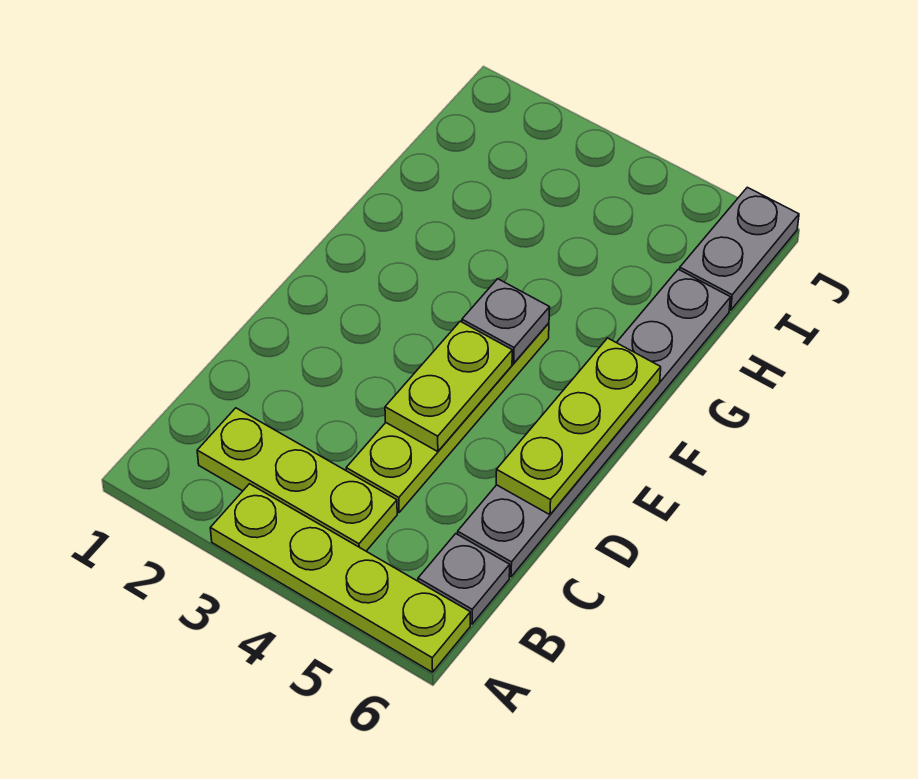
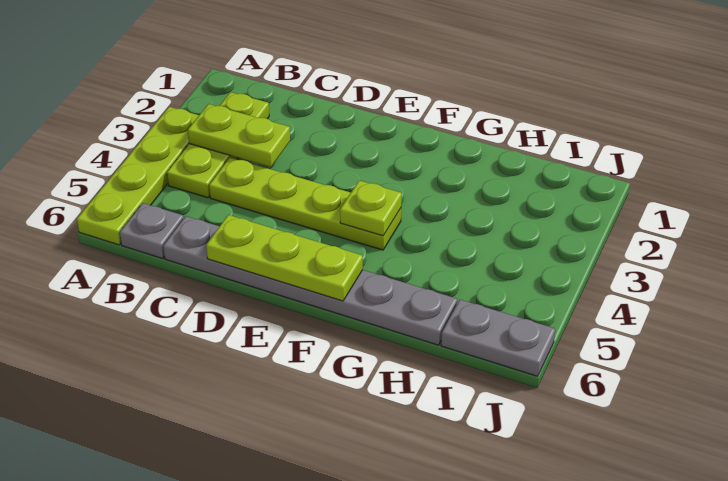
lime plate D4:E4 level 2 -> lime plate B3:C3 level 2
grey plate F4 level 2 -> lime plate F4 level 2

